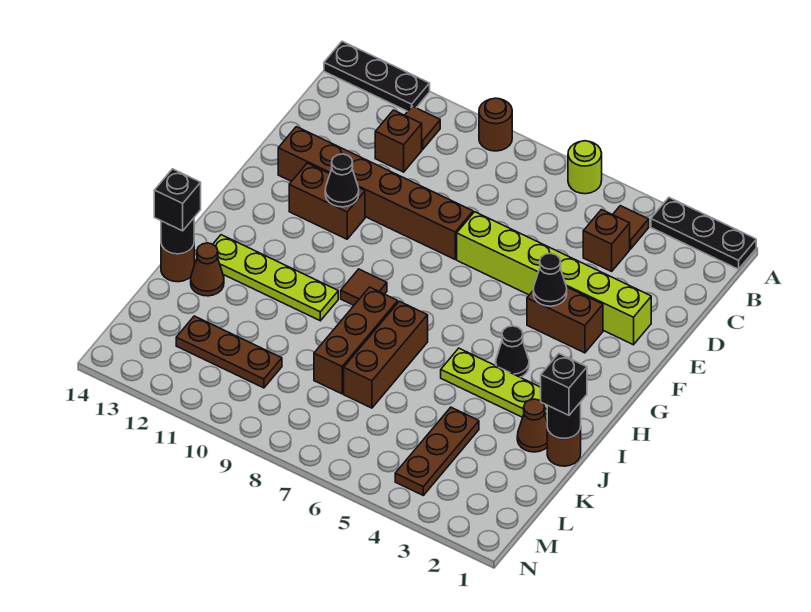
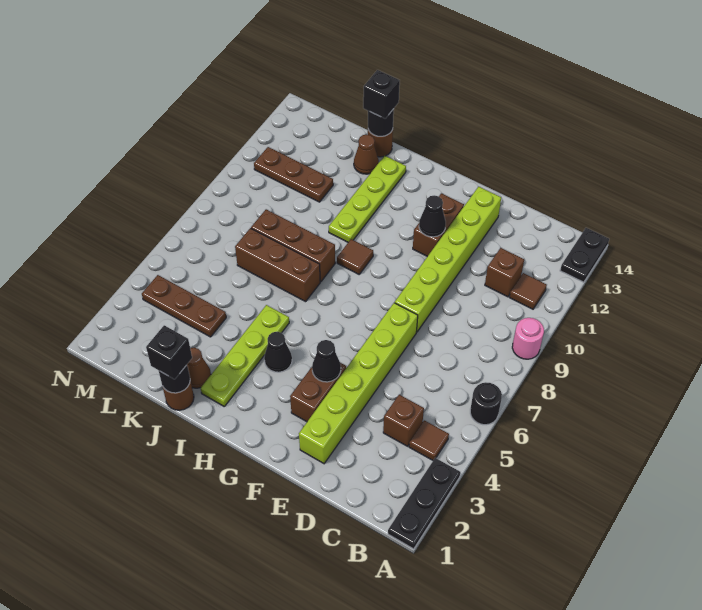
lime round brick A6 level 1 -> black round brick A6 level 1
brown round brick A9 level 1 -> pink round brick A9 level 1
black plate A12:A14 level 1 -> black plate A13:A14 level 1
brown brick E8:E13 level 1 -> lime brick E8:E13 level 1
brown plate L10:L12 level 1 -> brown plate K11:M11 level 1

